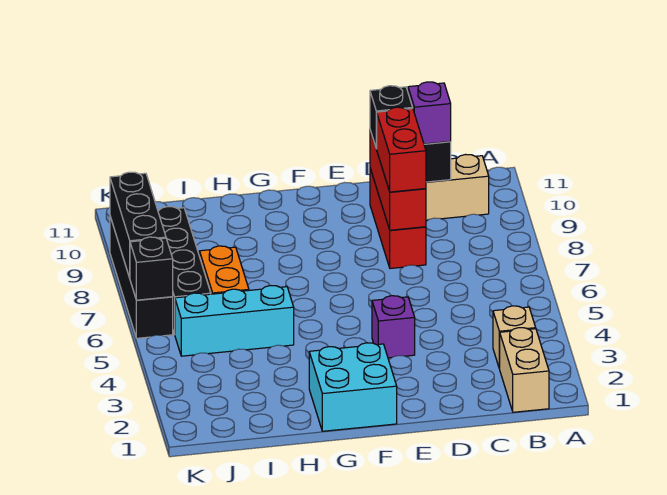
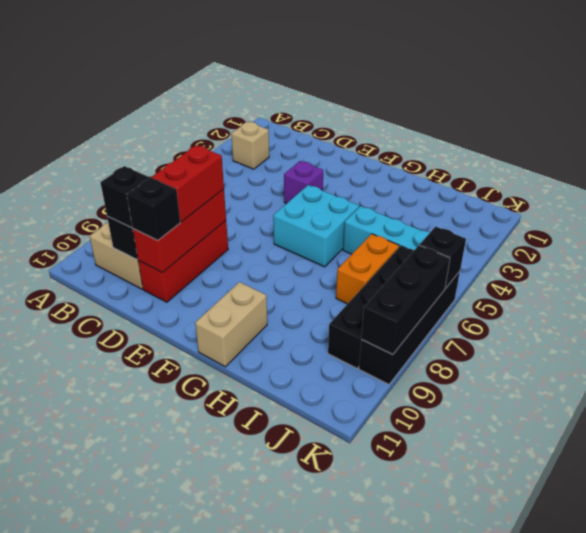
tan brick B1:B2 level 1 -> tan brick G10:G11 level 1
purple brick C10 level 3 -> black brick C10 level 3
cyan brick F1:G2 level 1 -> cyan brick F5:G6 level 1

